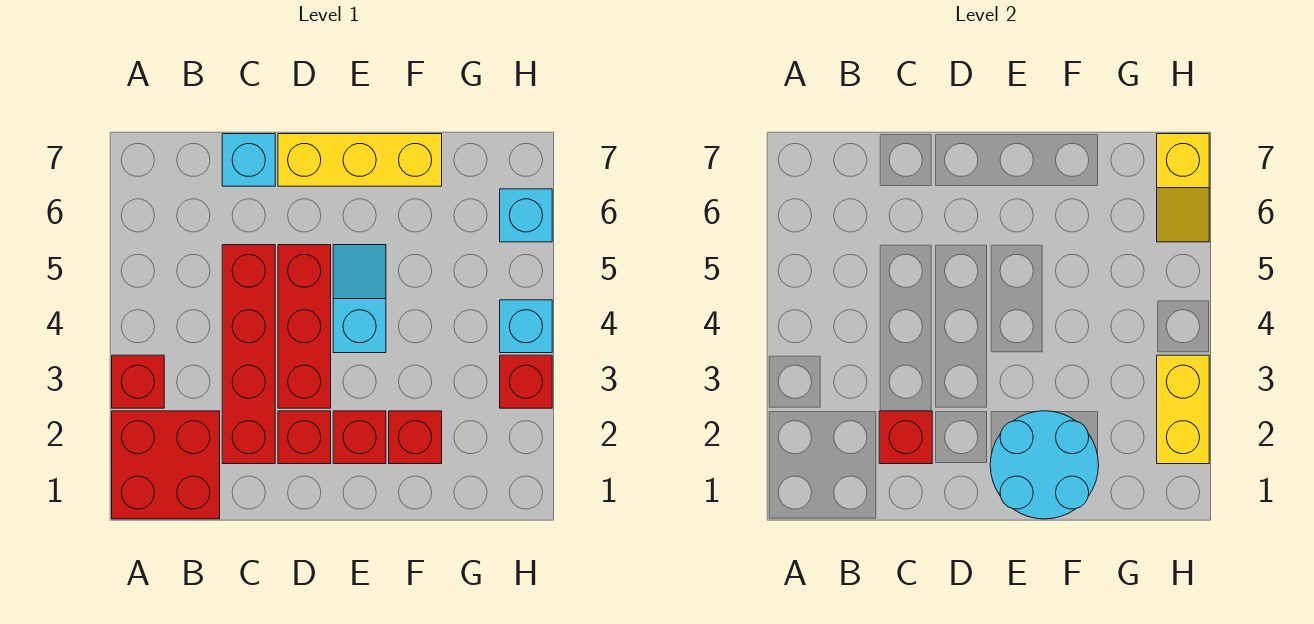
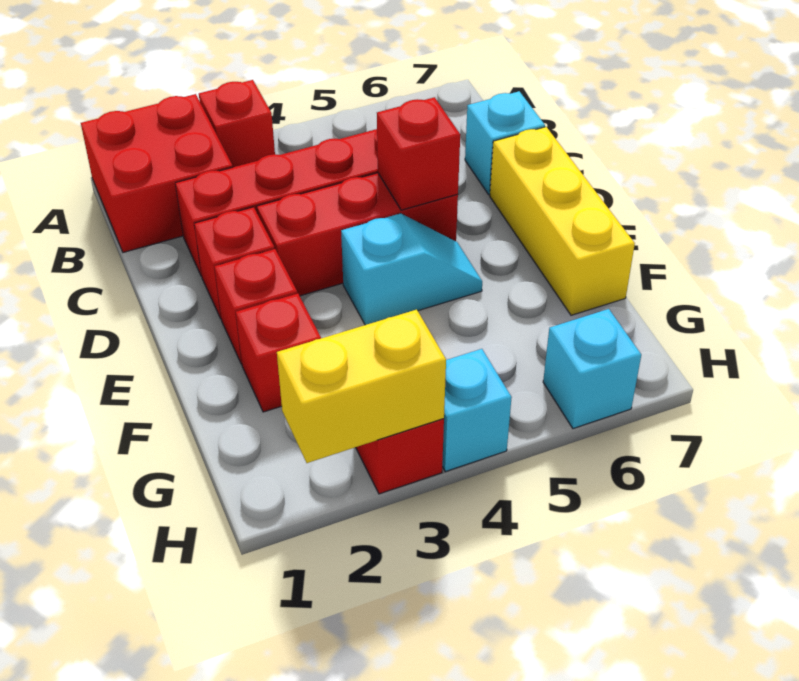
red brick C2 level 2 -> red brick D5 level 2
cyan round brick E1:F2 level 2 -> none
yellow slope H6:H7 level 2 top 7 -> none

